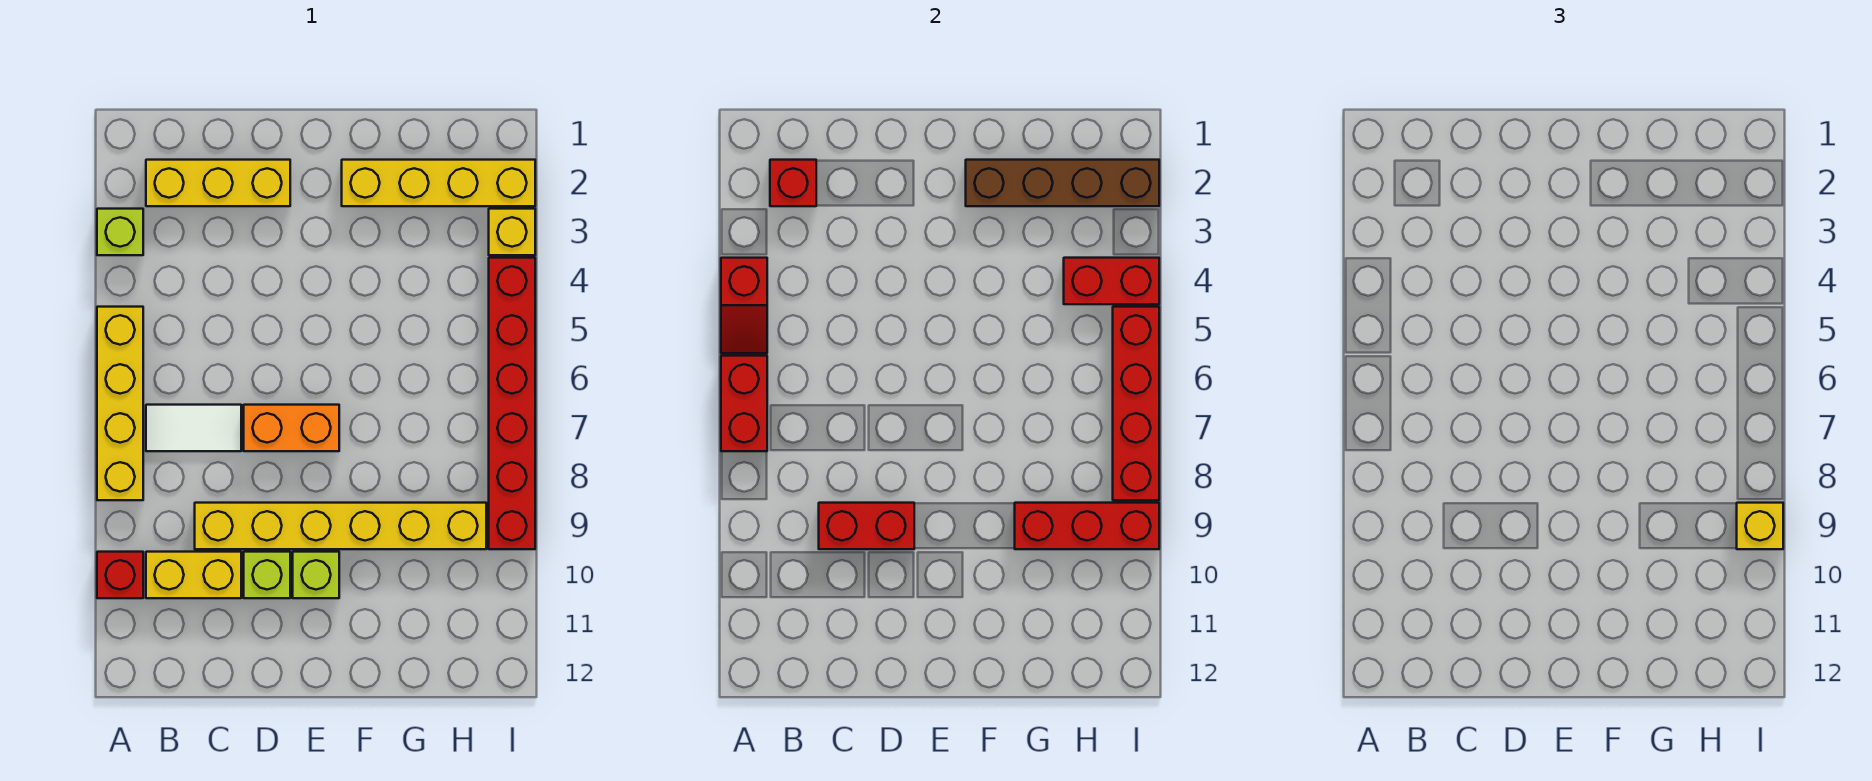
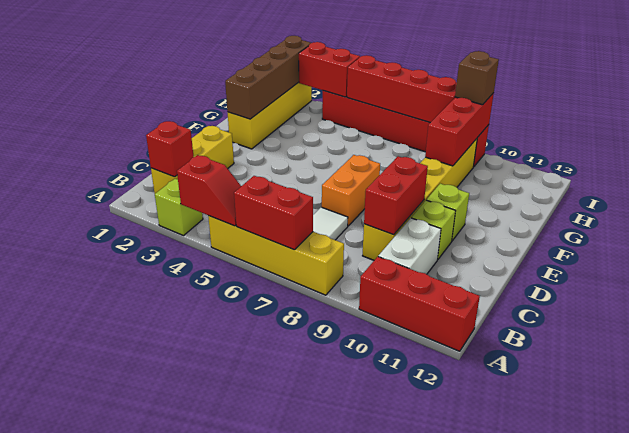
red brick A10 level 1 -> red brick A10:A12 level 1
yellow brick B10:C10 level 1 -> white brick B10:C10 level 1
red brick H4:I4 level 2 -> red brick I3:I4 level 2
yellow brick I3 level 1 -> none
yellow brick I9 level 3 -> brown brick I9 level 3

